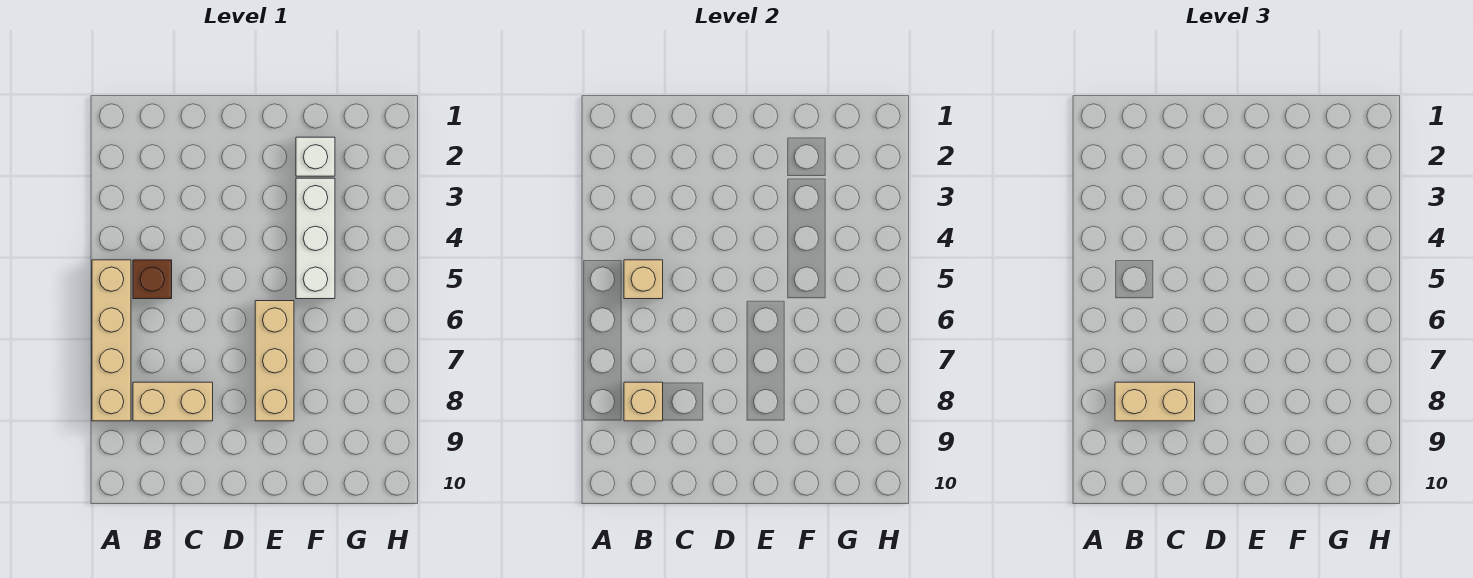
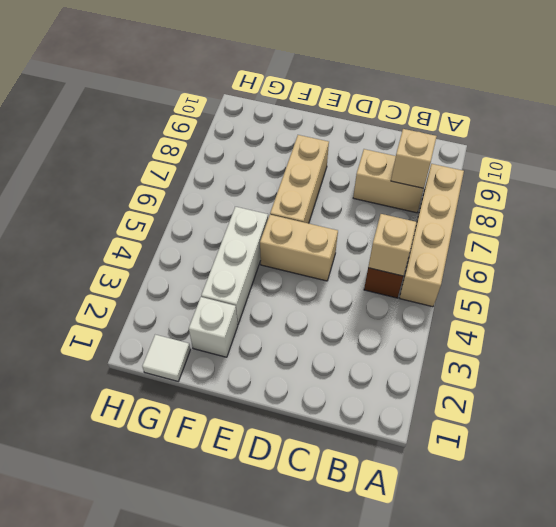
tan brick B8:C8 level 3 -> tan brick D5:E5 level 1
none -> white tile G1 level 1

